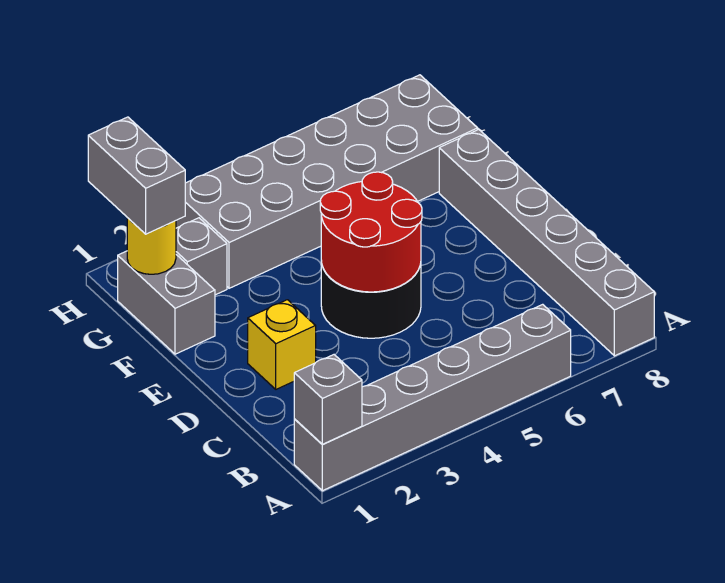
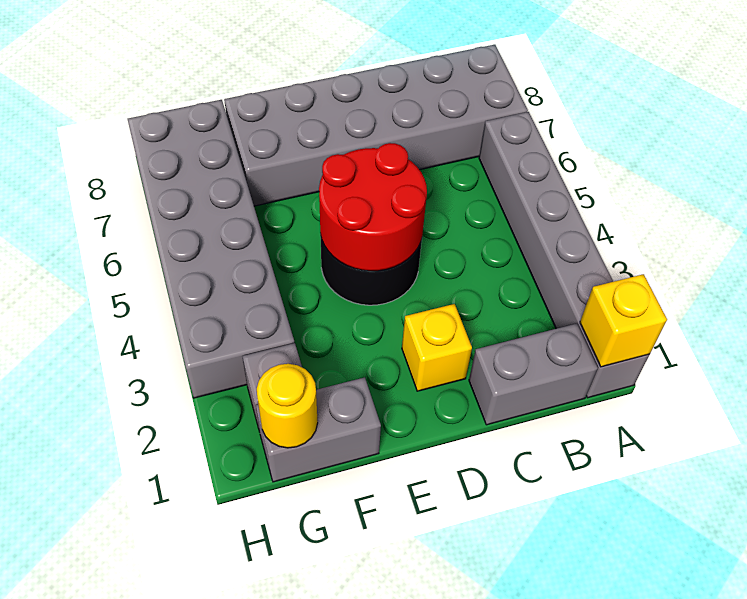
grey brick A1 level 2 -> yellow brick A1 level 2
grey brick A8:F8 level 1 -> grey brick A7:F8 level 1
grey brick G1:H1 level 3 -> grey brick B1:C1 level 1

